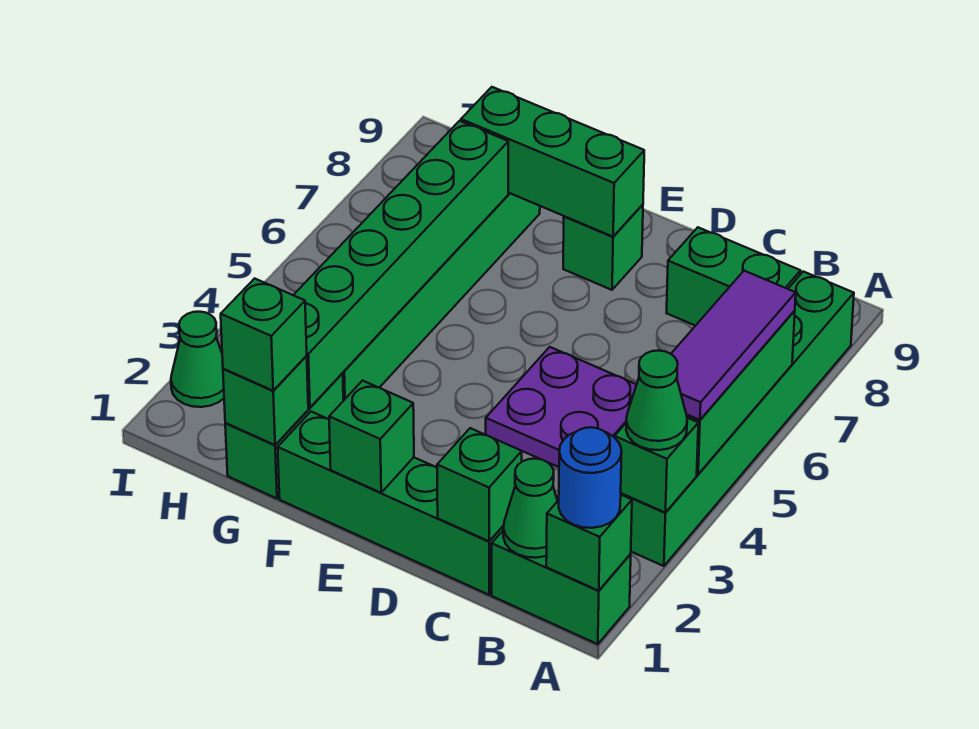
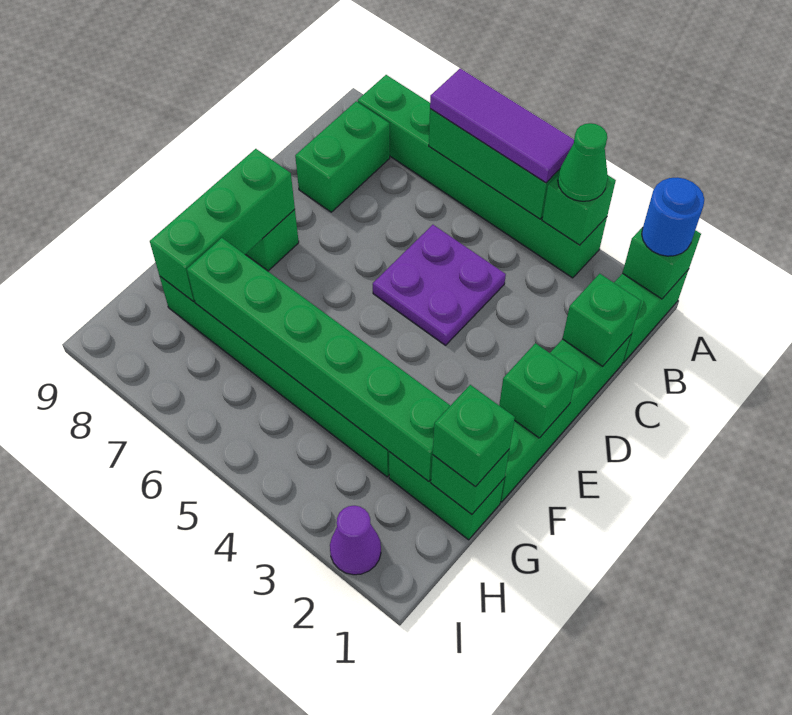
green cone B1 level 2 -> none
green cone I2 level 1 -> purple cone I2 level 1

